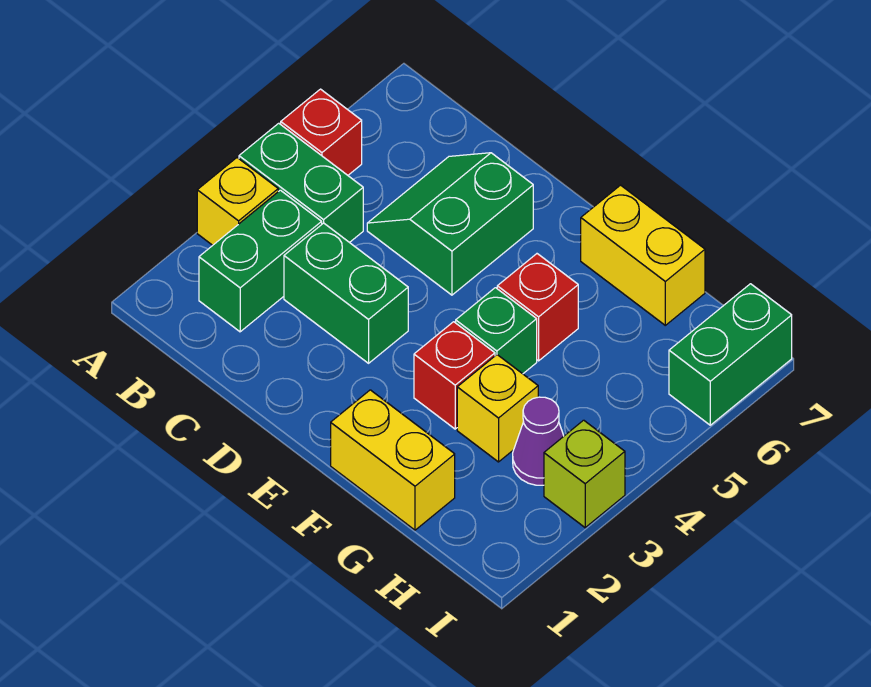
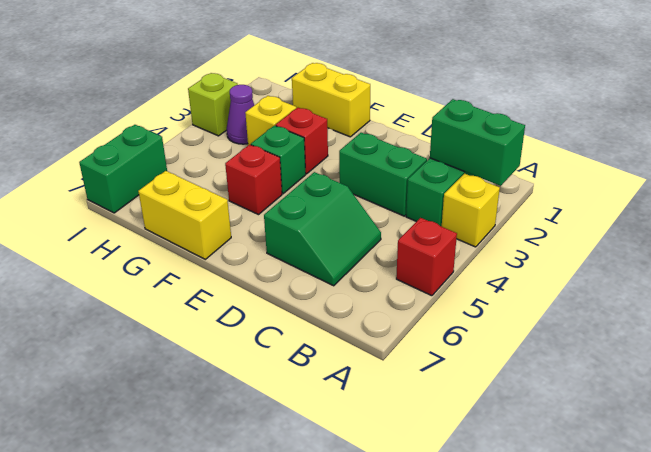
green brick A4:B4 level 1 -> green brick A2:B2 level 2

